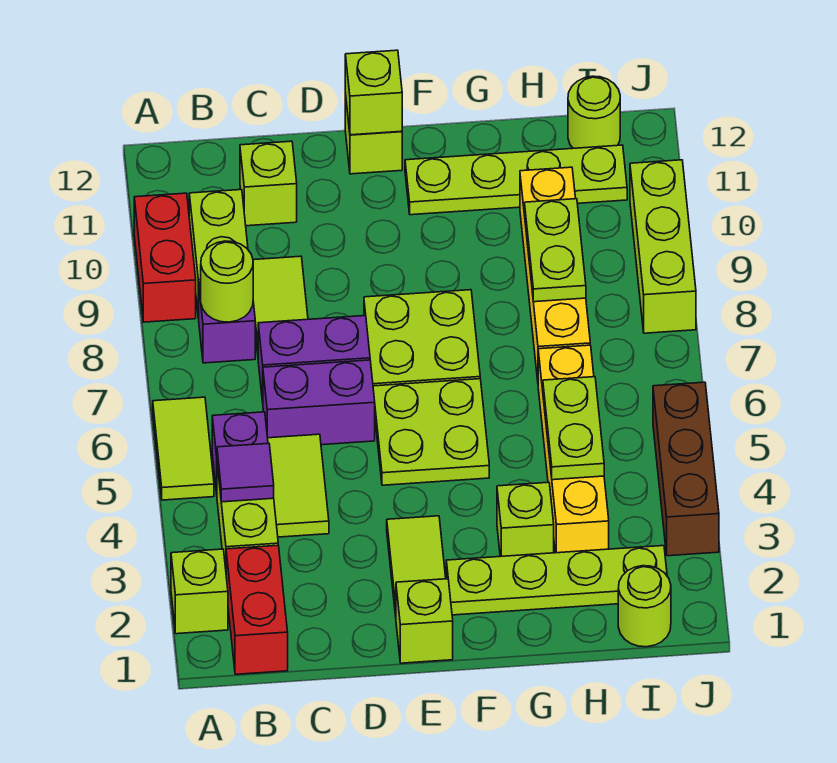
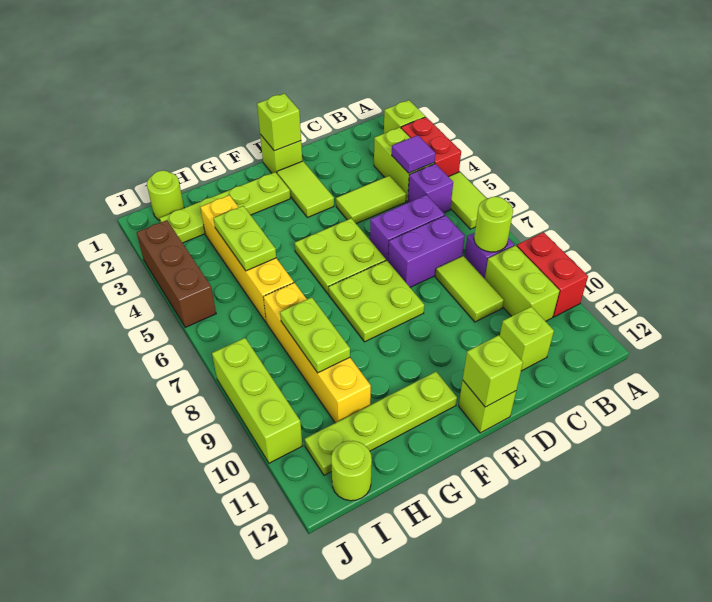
red brick B1:B2 level 1 -> red brick A3:A4 level 1
lime tile C4:C5 level 1 -> lime tile C4:D4 level 1
lime brick G3 level 1 -> lime brick E1 level 2

